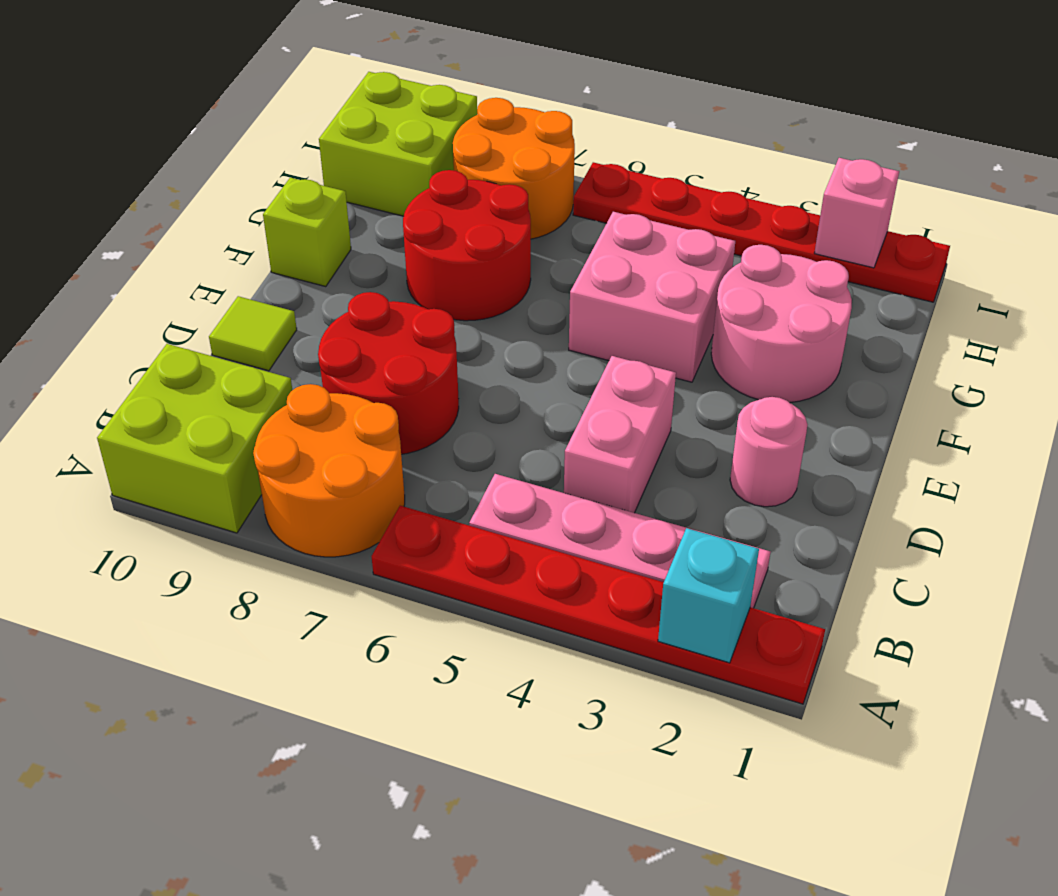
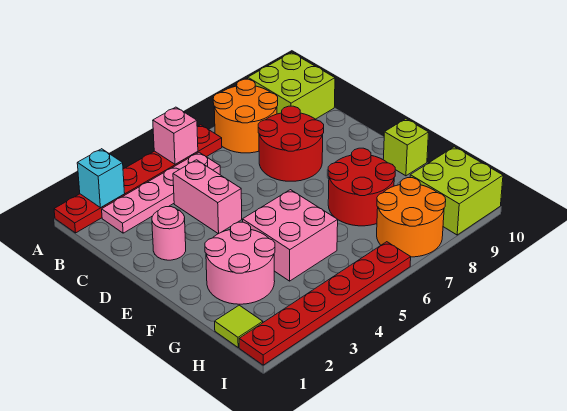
lime tile D10 level 1 -> lime tile H1 level 1
pink brick I2 level 2 -> pink brick A5 level 2

